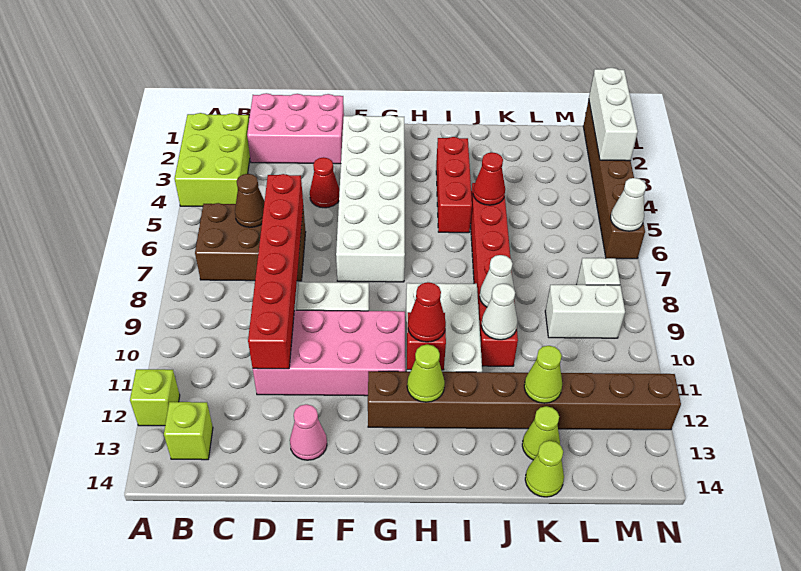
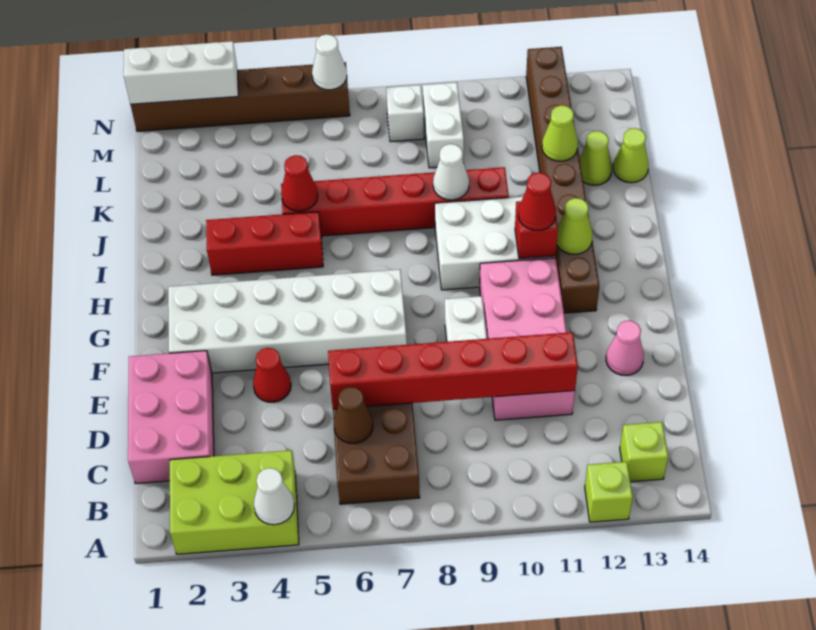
white cone J10 level 2 -> white cone A4 level 2

